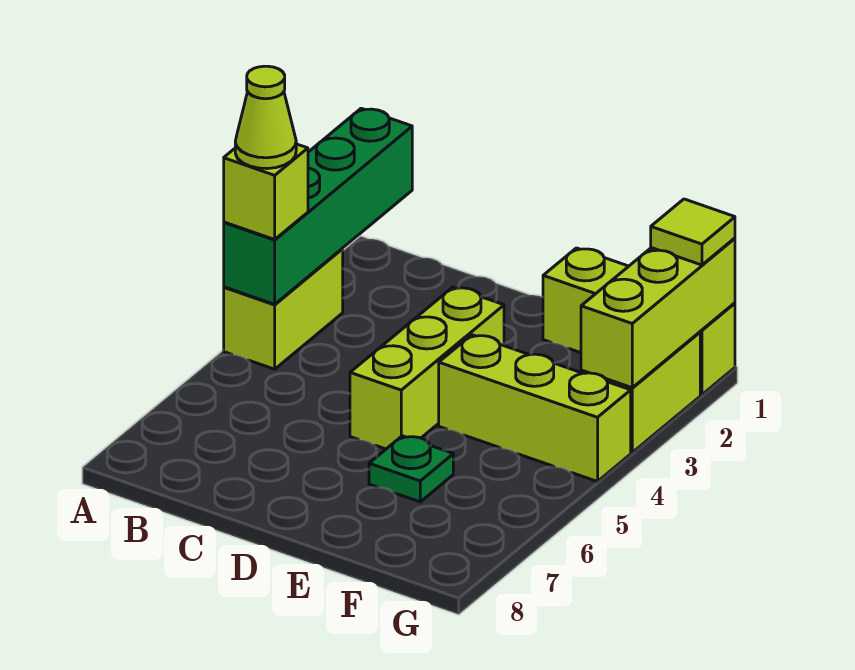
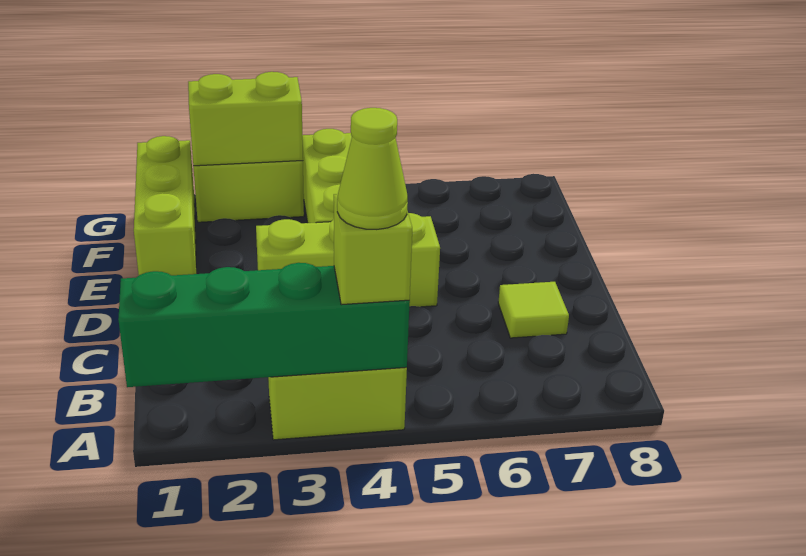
green plate E6 level 1 -> none
lime brick G1:G3 level 2 -> lime brick G2:G3 level 2
lime tile G1 level 3 -> lime tile C7 level 1

